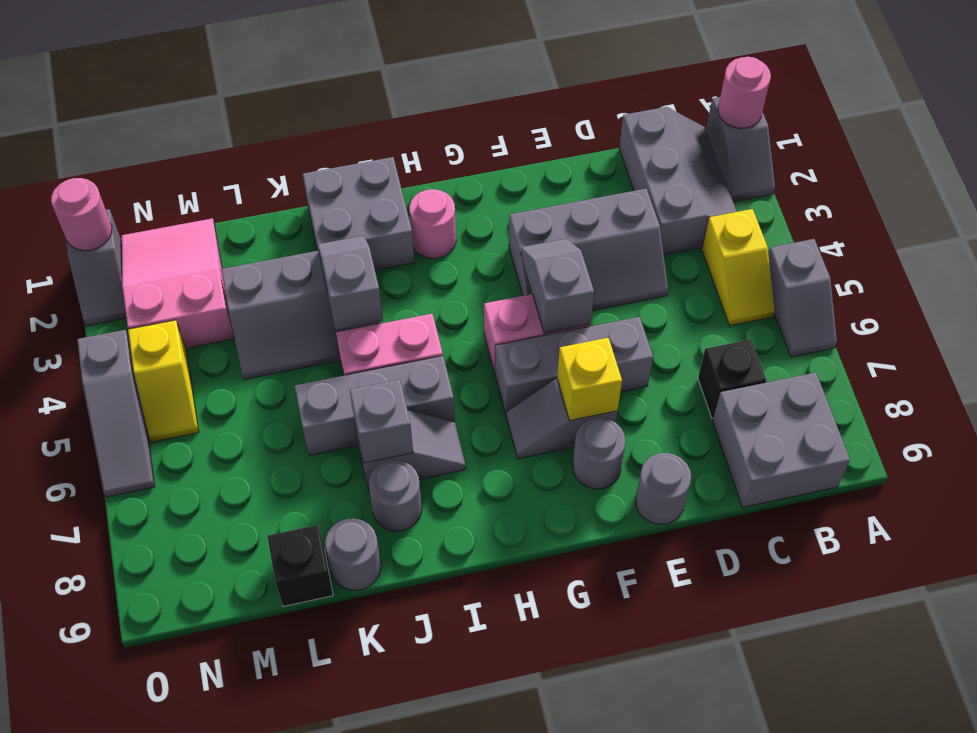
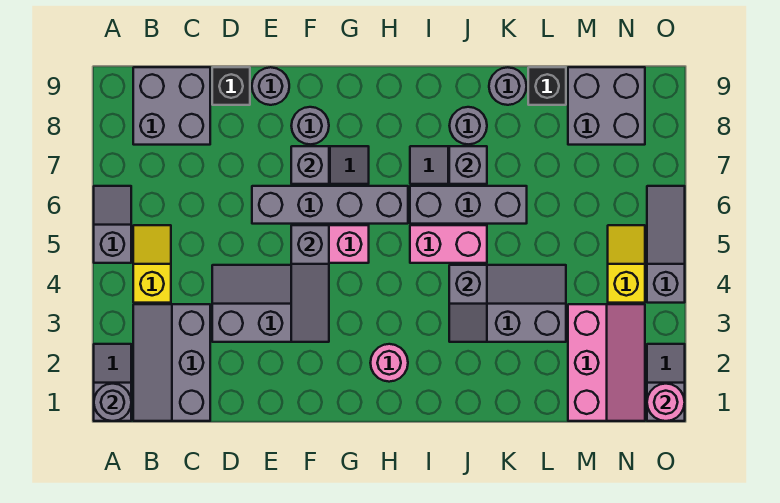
pink round brick A1 level 2 -> grey round brick A1 level 2
black brick C7 level 1 -> black brick D9 level 1
grey brick E6:G6 level 1 -> grey brick E6:H6 level 1
grey slope F4:F5 level 2 top 5 -> grey slope F3:F5 level 2 top 5
yellow brick F7 level 2 -> grey brick F7 level 2
grey brick I1:J2 level 1 -> grey brick M8:N9 level 1
pink slope M1:N3 level 1 top 3 -> pink slope M1:N3 level 1 top M

